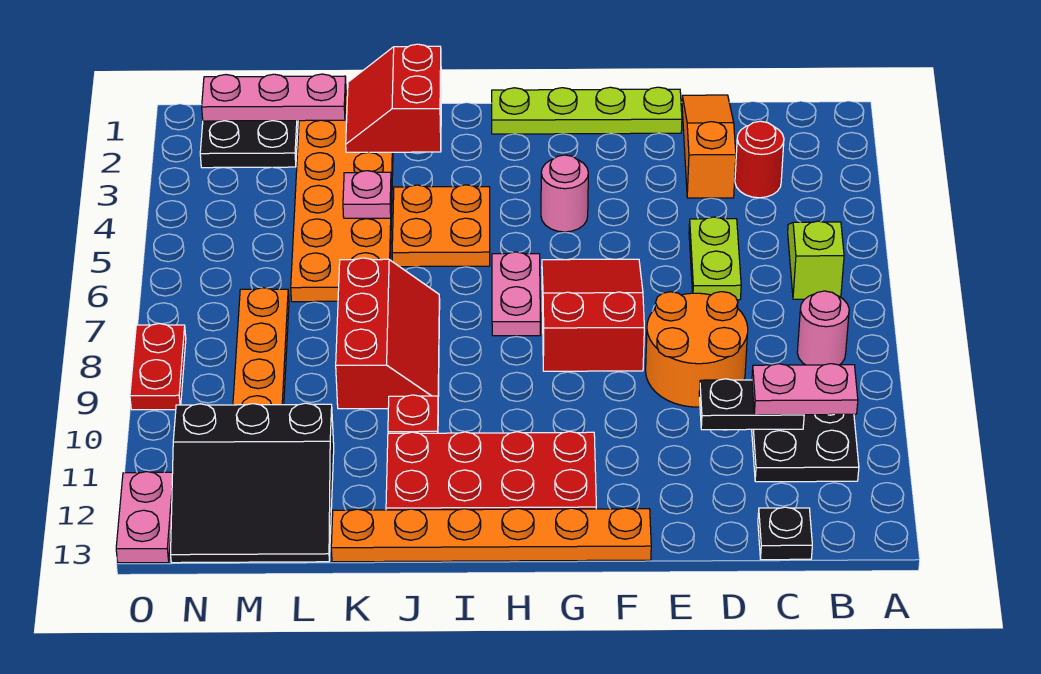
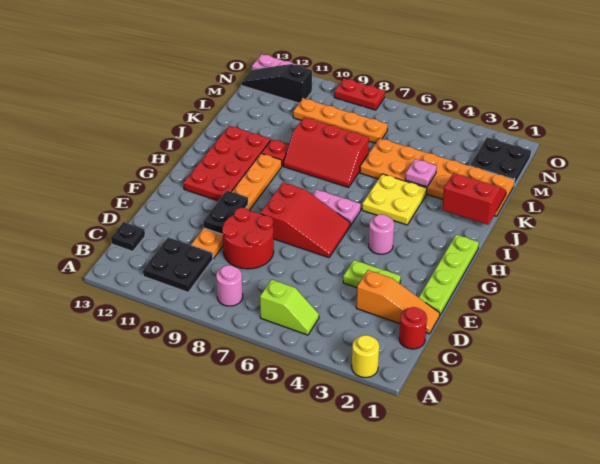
none -> yellow round brick A2 level 1
pink plate B10:C10 level 3 -> none
red round brick C3 level 1 -> red round brick C1 level 1
black plate C10:D10 level 2 -> black plate E10:F10 level 2
lime plate D5:D6 level 1 -> lime plate E3:E4 level 1
orange round brick D8:E9 level 1 -> red round brick D8:E9 level 1
orange plate F13:K13 level 1 -> orange plate D10:I10 level 1
orange plate I4:J5 level 1 -> yellow plate I4:J5 level 1
pink plate L1:N1 level 2 -> none
black slope L11:N13 level 1 top 11 -> black slope N11:N13 level 1 top 11

